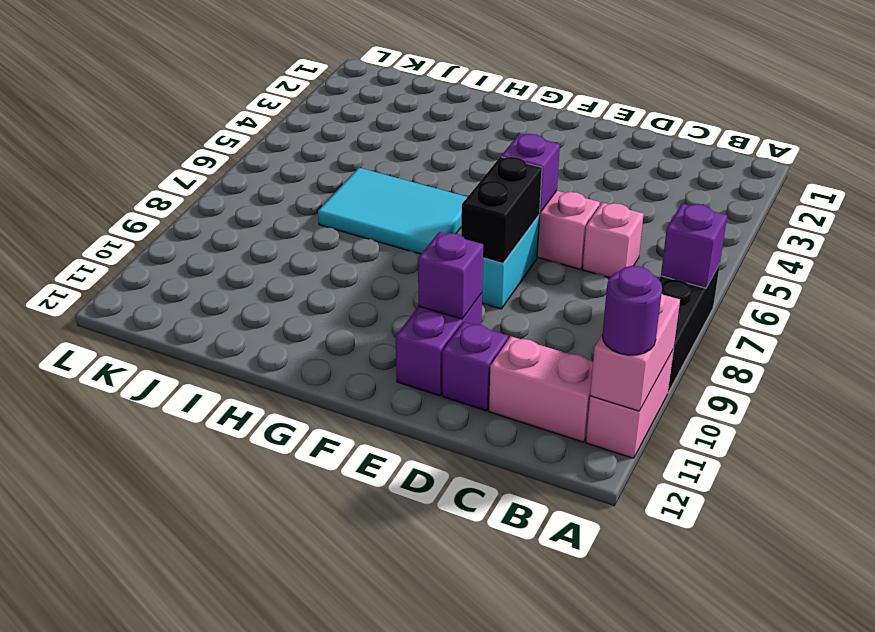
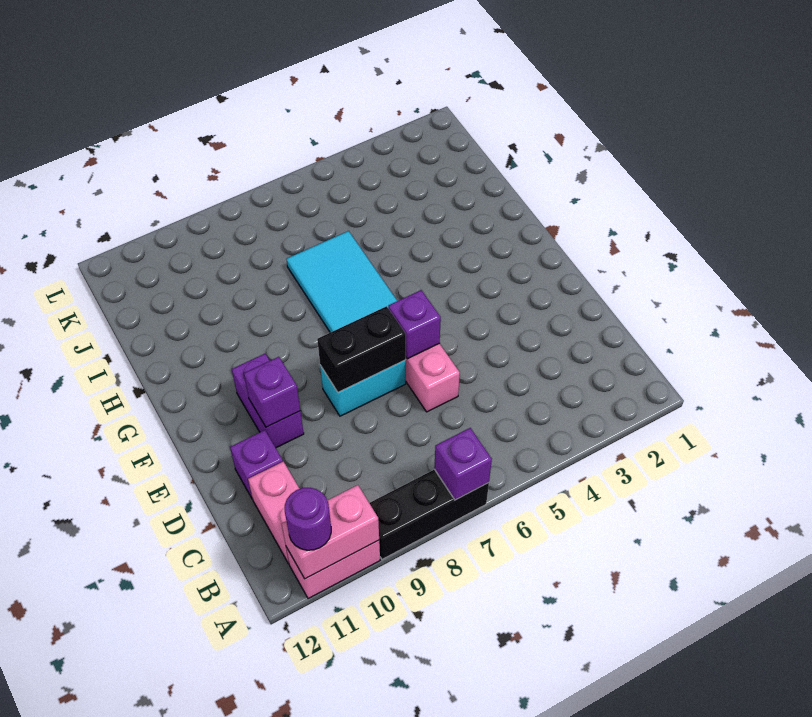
pink brick C6 level 1 -> none
purple brick E10:E11 level 1 -> purple brick E10:F10 level 1

